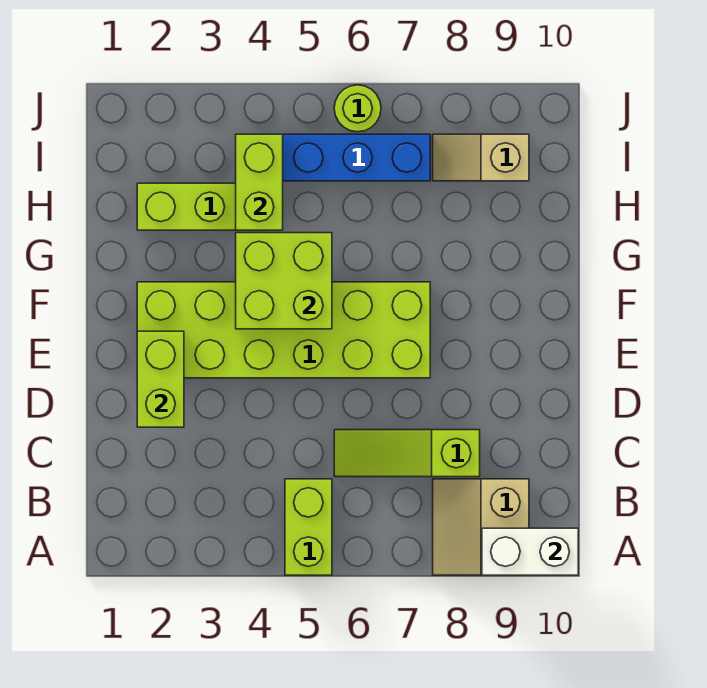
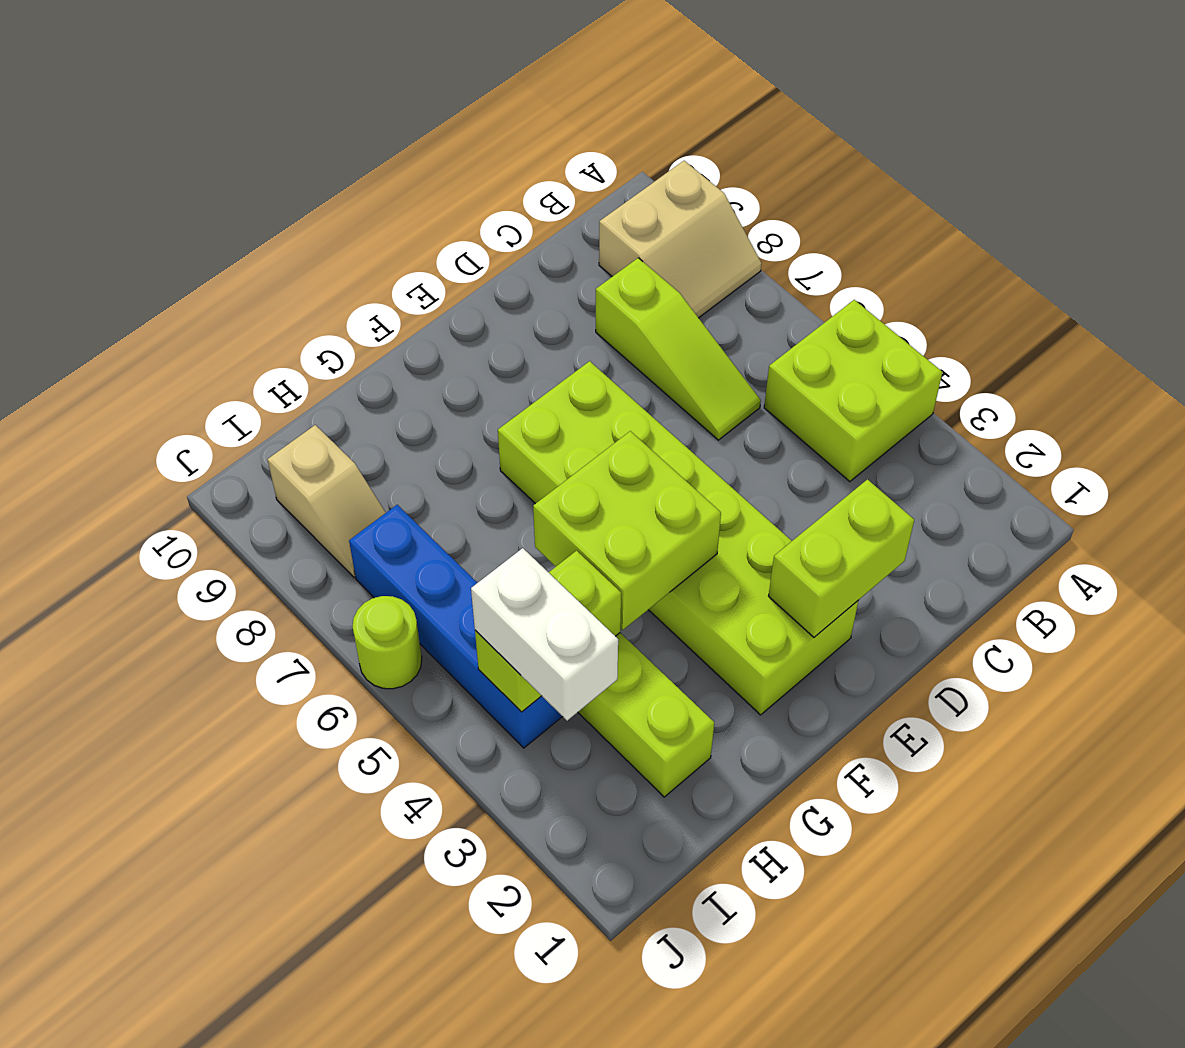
lime brick A5:B5 level 1 -> lime brick A4:B5 level 1
white brick A9:A10 level 2 -> white brick I3:I4 level 3

